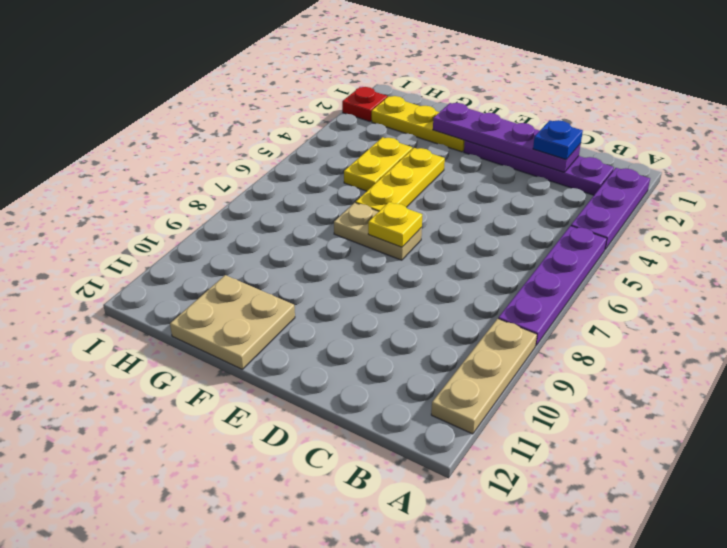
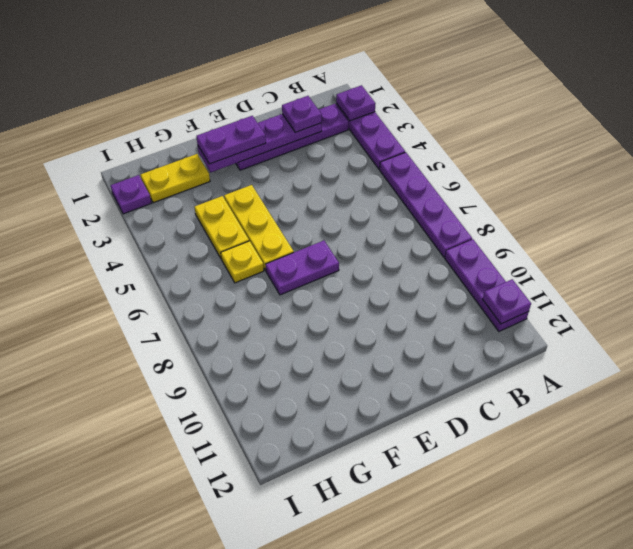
none -> purple plate A2 level 2
tan plate A9:A11 level 1 -> purple plate A9:A11 level 1
none -> purple plate A11 level 2
blue plate C2 level 3 -> purple plate C2 level 3
none -> purple plate E2:F2 level 3
tan plate E7:F7 level 1 -> purple plate E7:F7 level 1
yellow plate E7 level 2 -> yellow plate G6 level 1
yellow plate F2:H2 level 1 -> yellow plate G2:H2 level 1
tan plate F11:G12 level 1 -> none
red plate I2 level 1 -> purple plate I2 level 1

